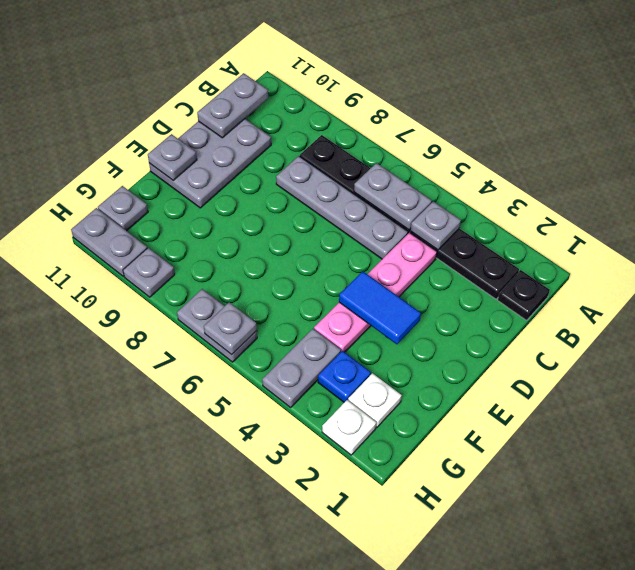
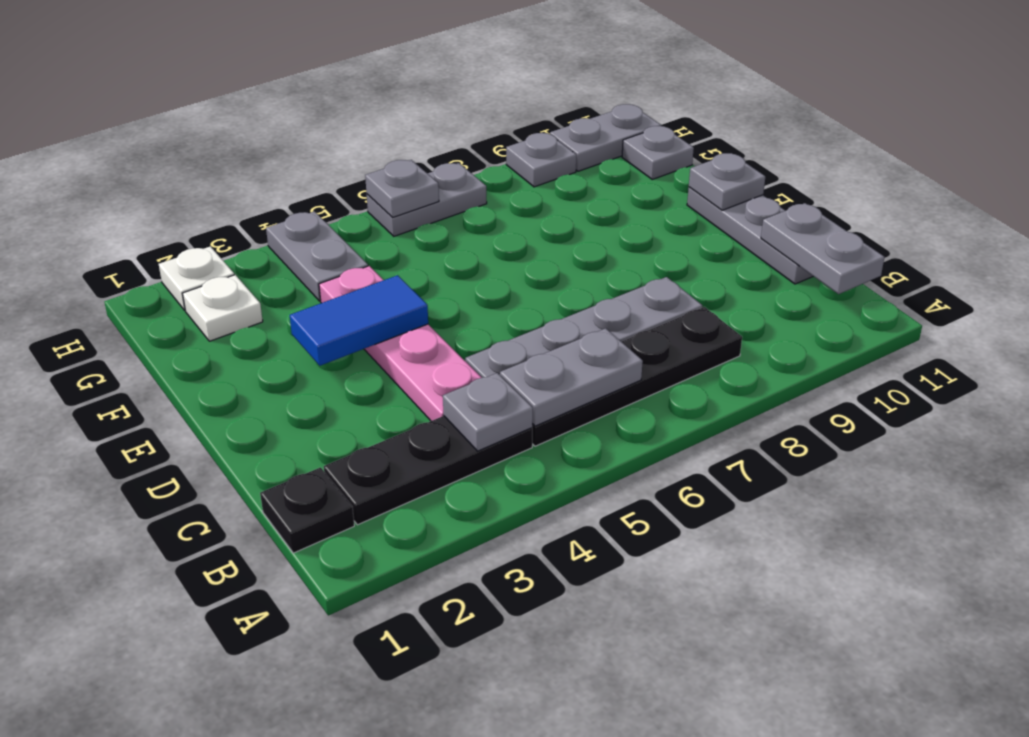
grey plate C10:E11 level 1 -> grey plate C11:E11 level 1
blue plate G3 level 1 -> none

